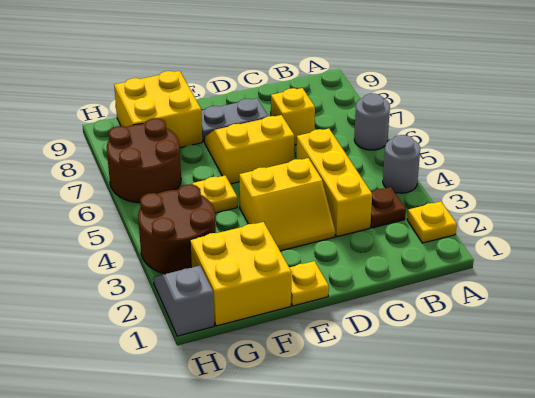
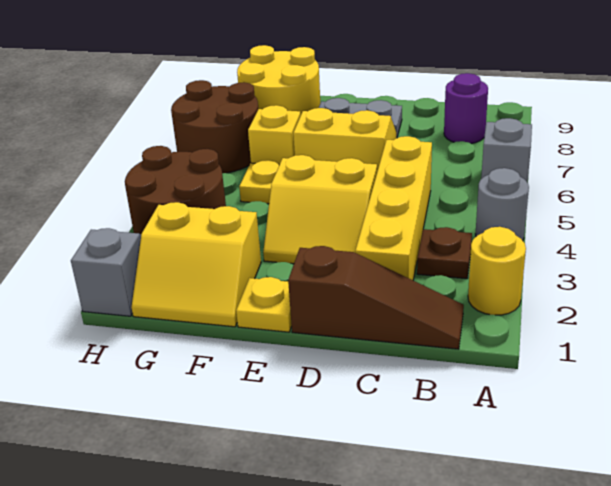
yellow plate A2 level 1 -> yellow round brick A2 level 1
grey round brick A6 level 1 -> grey brick A6 level 1
none -> brown slope B1:D1 level 1 top D
none -> purple round brick B8 level 1
yellow brick C3:C5 level 1 -> yellow brick C2:C5 level 1
yellow brick C7 level 1 -> yellow brick F6 level 1
yellow brick F1:G2 level 1 -> yellow slope F1:G2 level 1 top 2
yellow brick F8:G9 level 1 -> yellow round brick F8:G9 level 1

